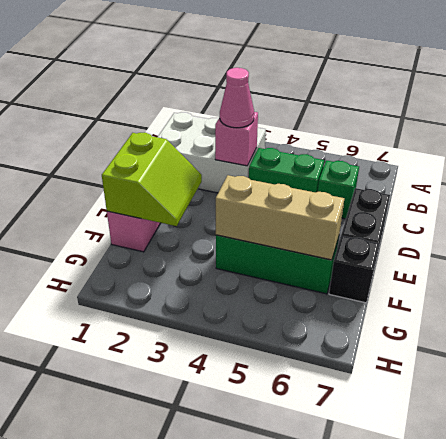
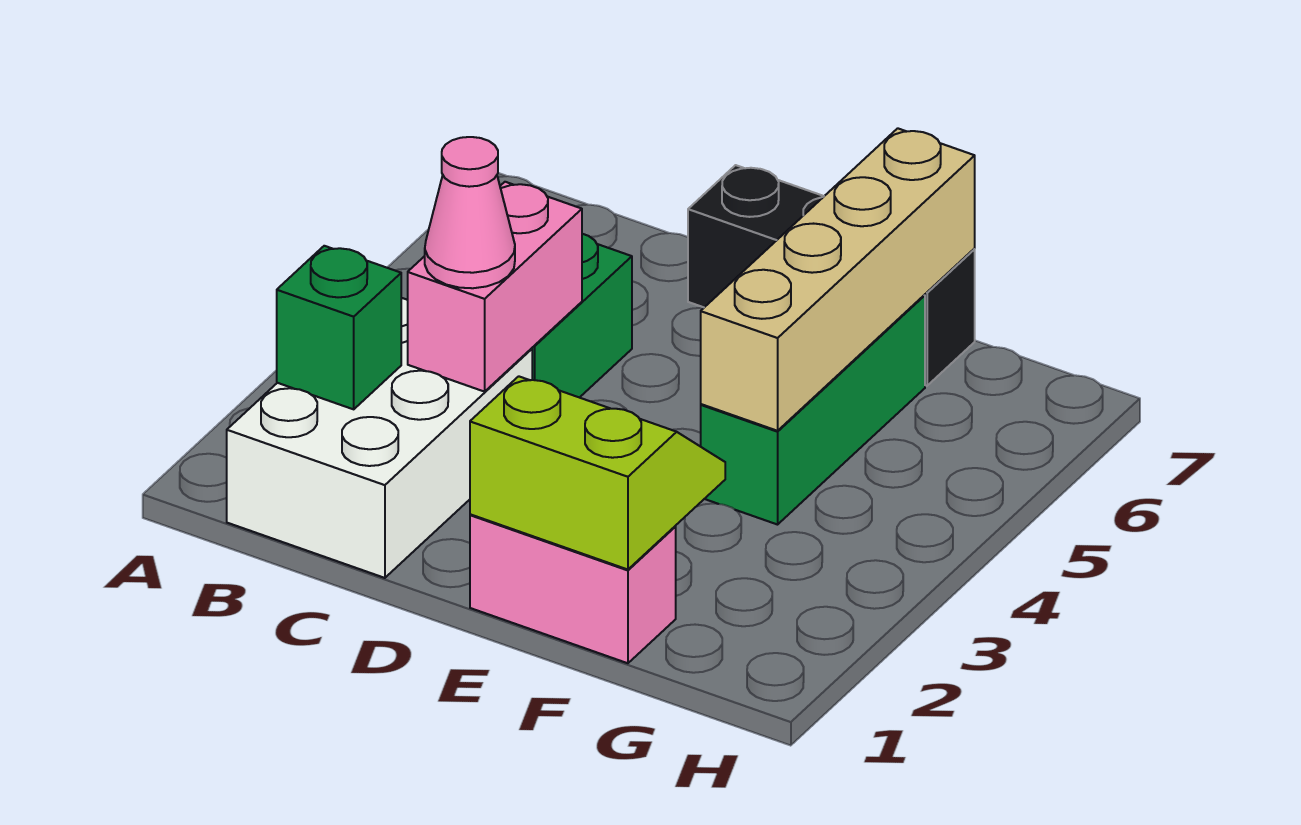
pink brick C3 level 2 -> pink brick C3:C4 level 2
green brick C6 level 1 -> green brick B2 level 2
tan brick F4:F6 level 2 -> tan brick F4:F7 level 2

